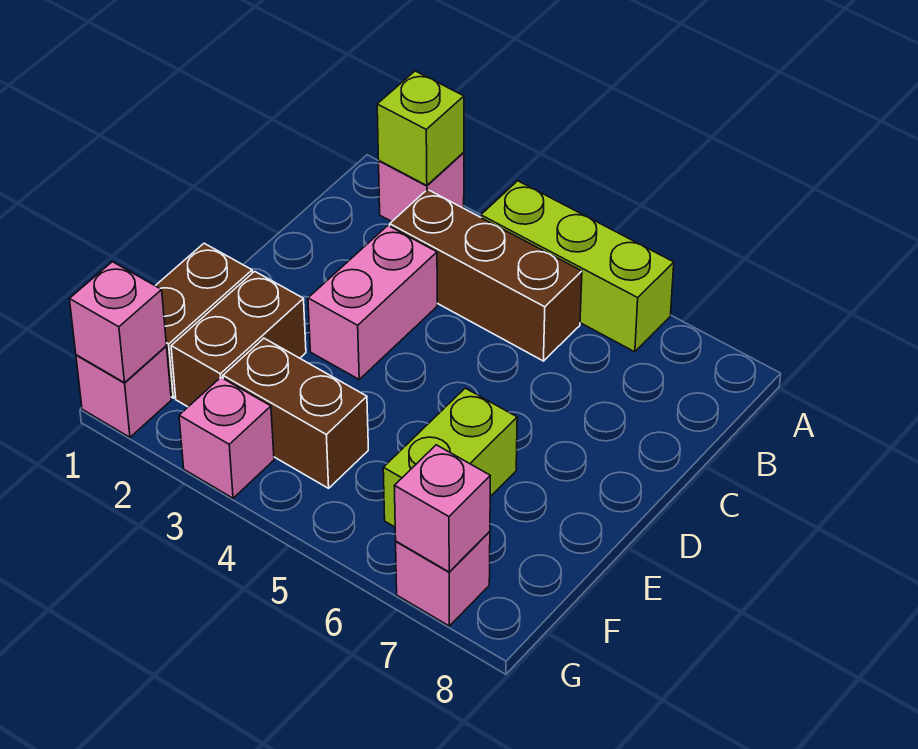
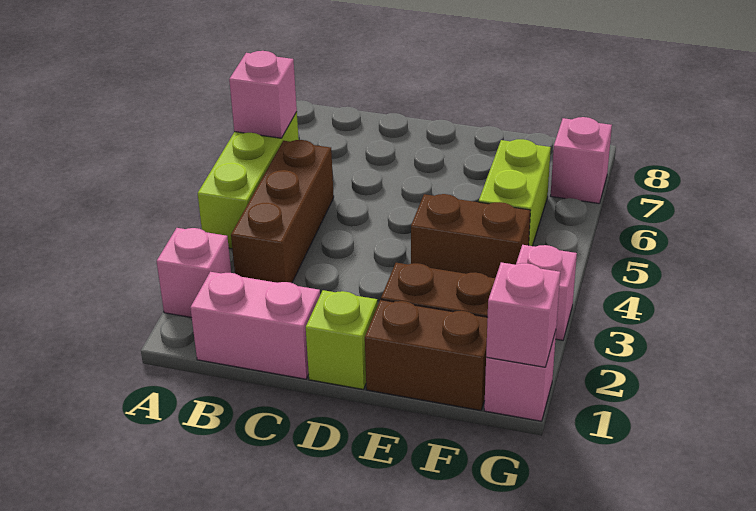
lime brick A2 level 2 -> lime brick D1 level 1
pink brick C3:D3 level 1 -> pink brick B1:C1 level 1
lime brick E6:F6 level 1 -> lime brick F5:F6 level 1
brown brick F3:F4 level 1 -> brown brick E4:F4 level 1
pink brick G7 level 2 -> pink brick A6 level 2

